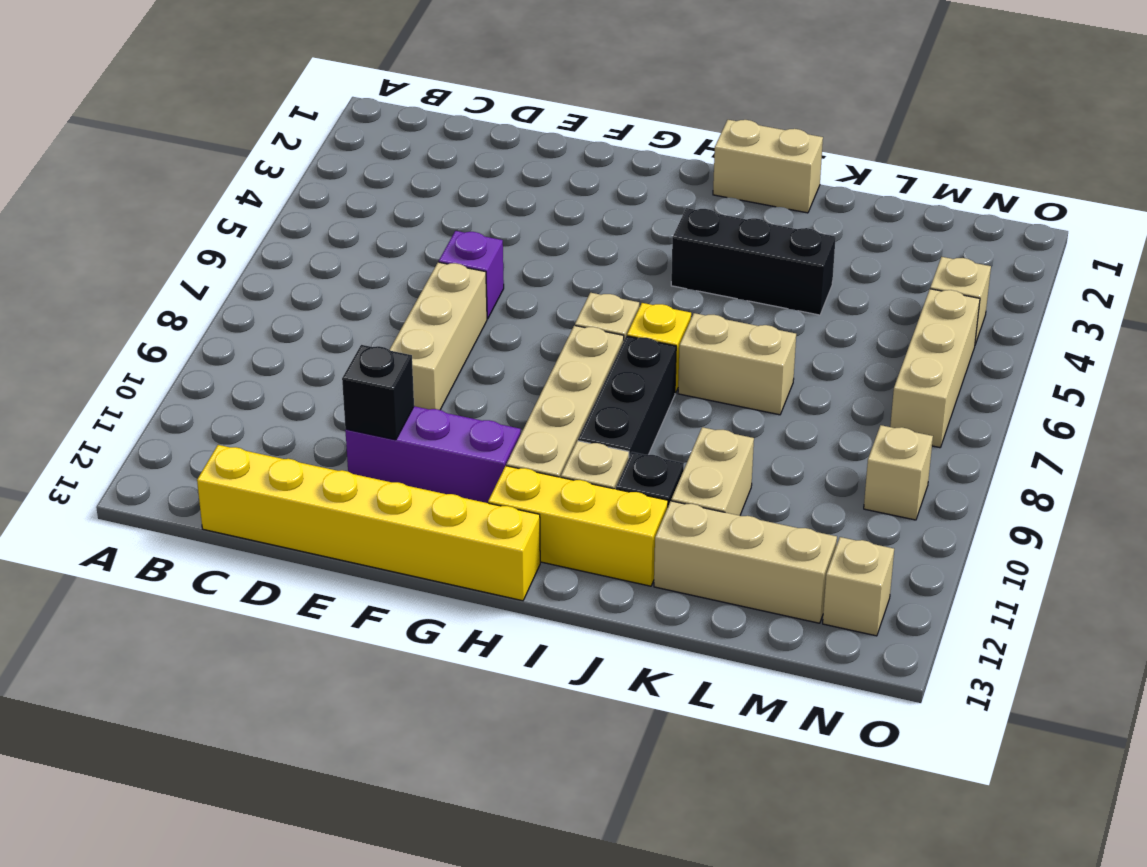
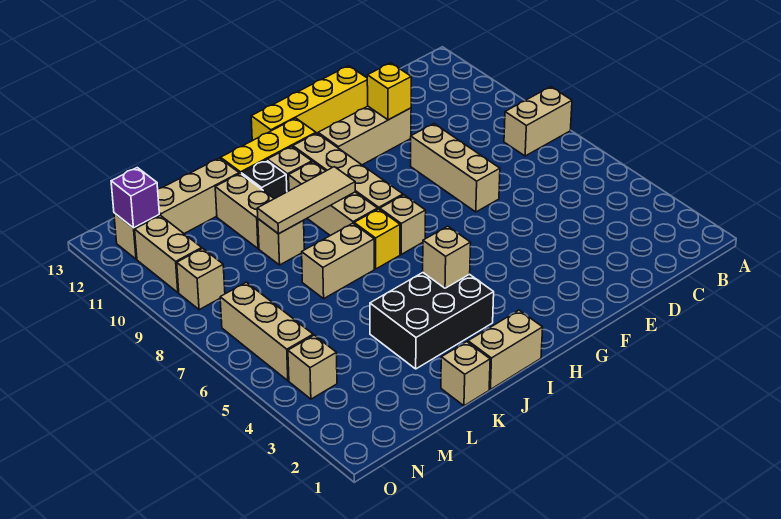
none -> tan brick A8:B8 level 1
yellow brick C13:H13 level 1 -> yellow brick E13:H13 level 1
purple brick E6 level 1 -> purple brick N12 level 2
purple brick E11:G11 level 1 -> tan brick E11:G11 level 1
black brick E11 level 2 -> yellow brick E11 level 2
black brick I4:K4 level 1 -> black brick I3:K4 level 1
none -> tan brick I4 level 2
black brick I8:I10 level 1 -> tan brick I8:I10 level 1
none -> tan tile I9:K9 level 2
none -> tan brick K1 level 1
none -> tan brick K9 level 1
none -> tan brick N10:N11 level 1

